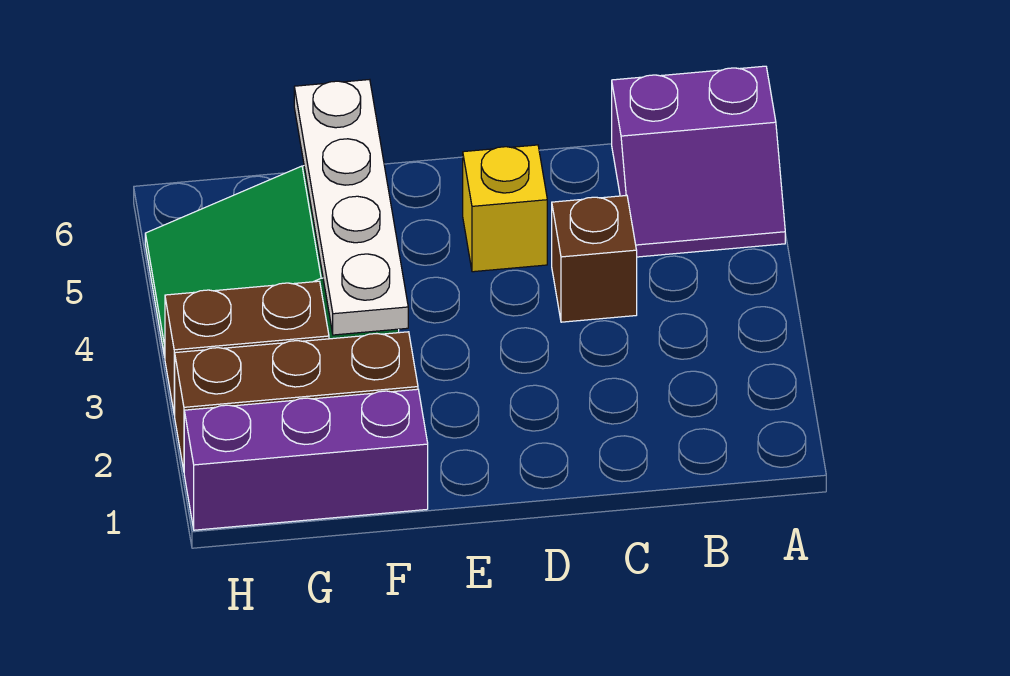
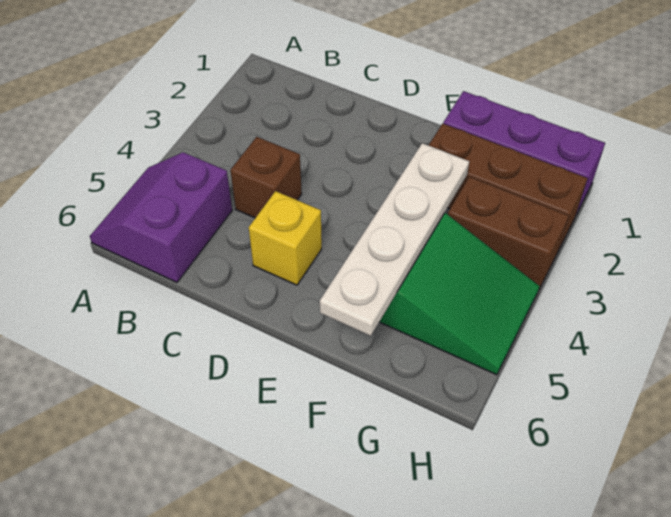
purple slope A5:B6 level 1 top 6 -> purple slope A5:B6 level 1 top B

